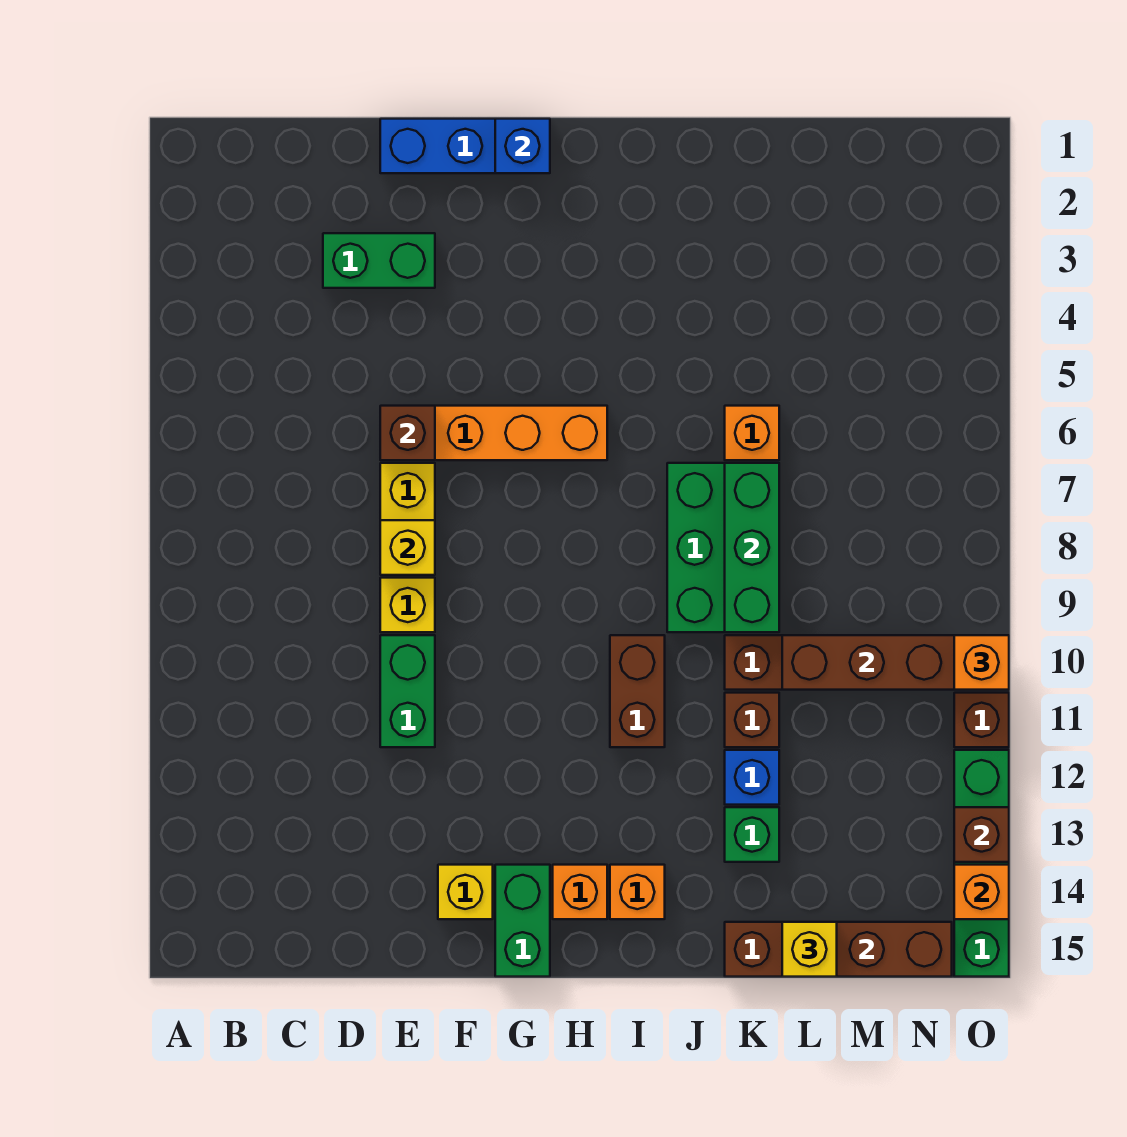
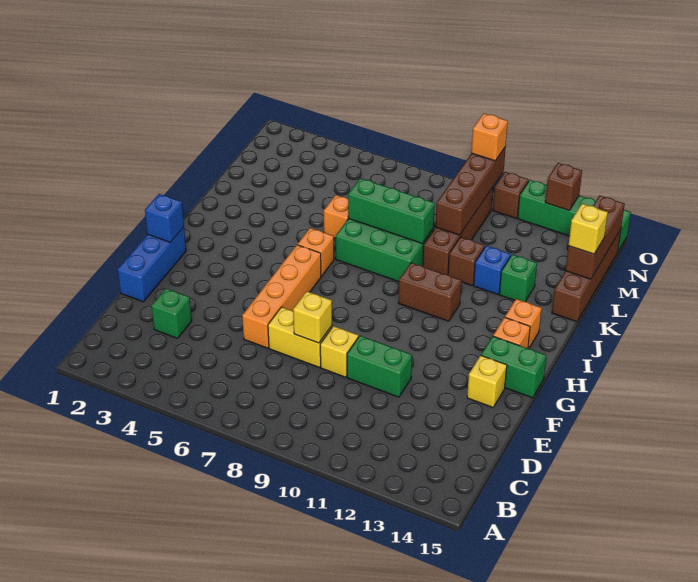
green brick D3:E3 level 1 -> green brick D3 level 1
brown brick E6 level 2 -> none
orange brick O14 level 2 -> orange brick I6 level 1

